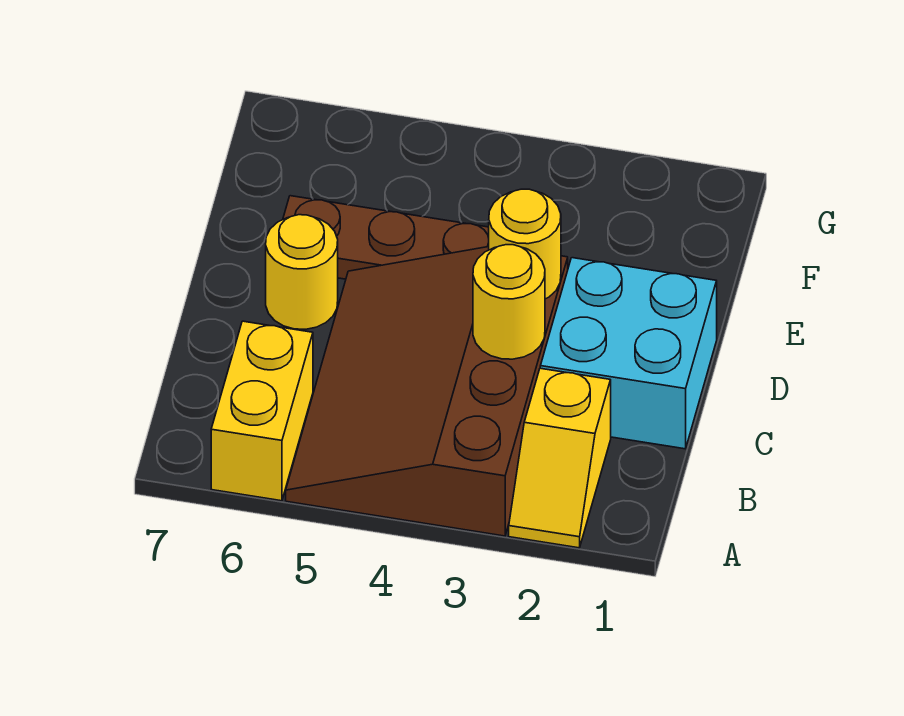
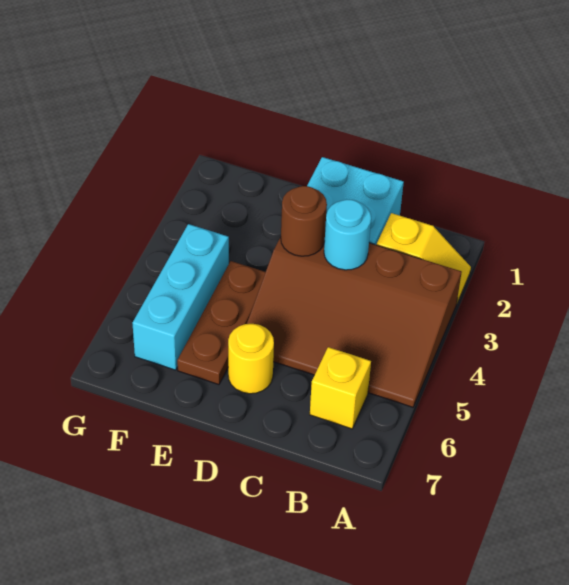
yellow brick A6:B6 level 1 -> yellow brick B6 level 1
yellow round brick C3 level 2 -> cyan round brick C3 level 2
yellow round brick D3 level 2 -> brown round brick D3 level 2
none -> cyan brick F4:F6 level 1

